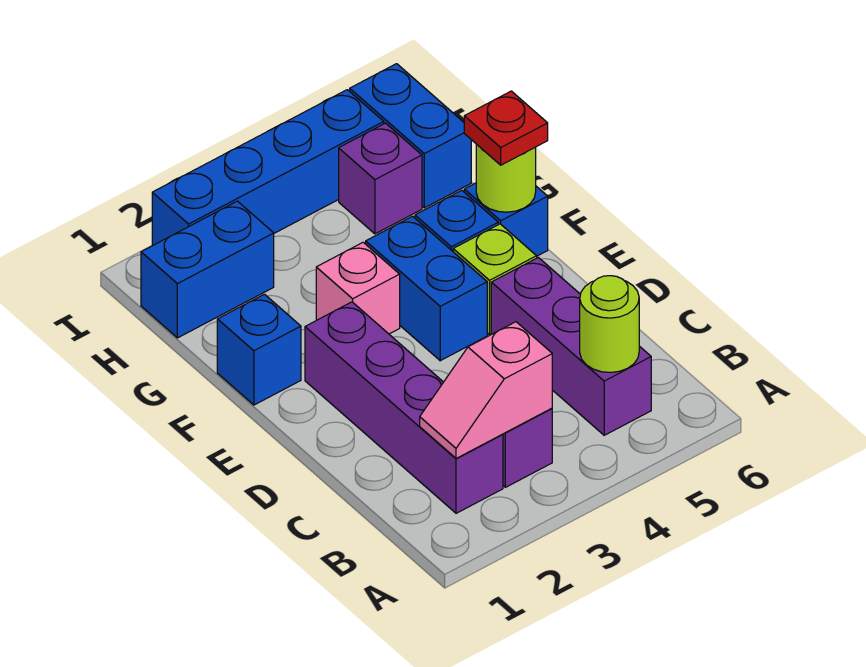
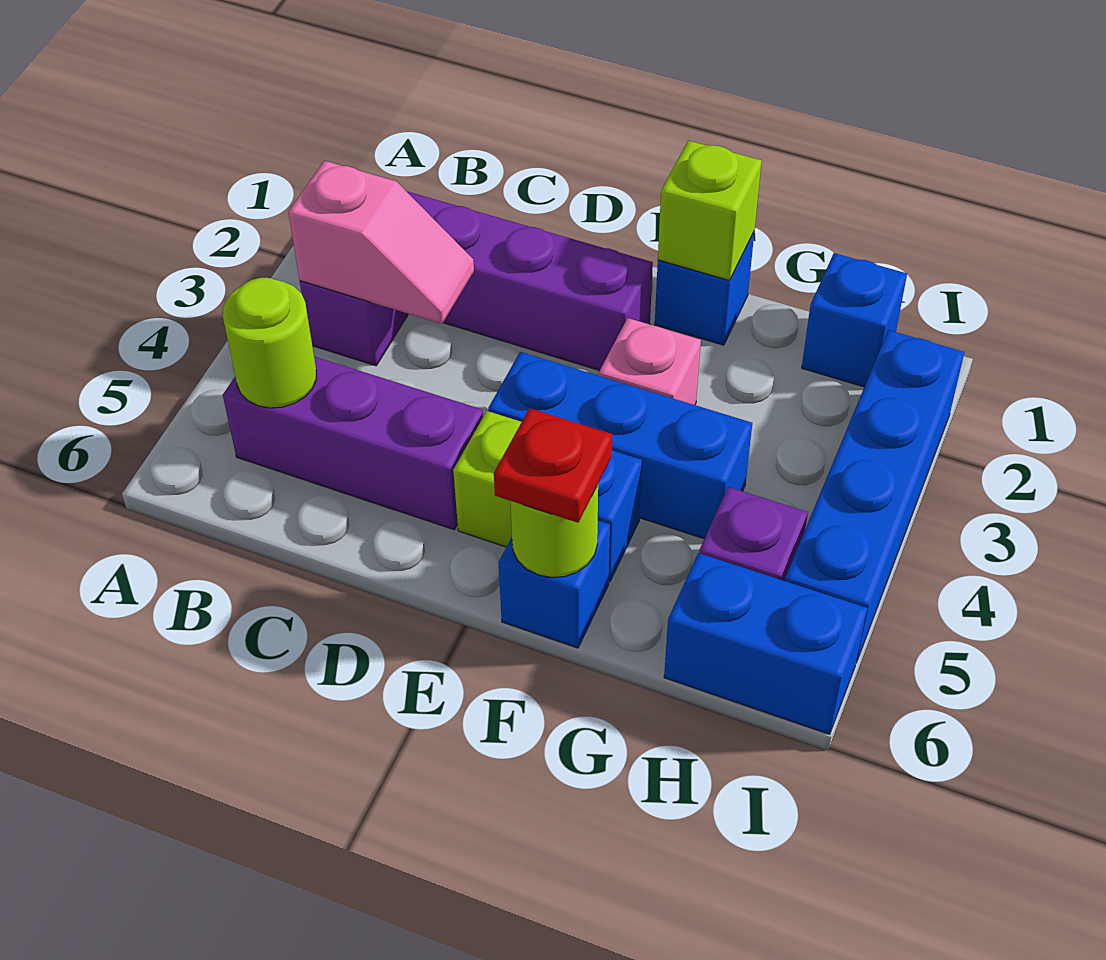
pink slope B2:B3 level 2 top 3 -> pink slope B3:C3 level 2 top B
blue brick E4:F4 level 1 -> blue brick E4:G4 level 1
none -> lime brick F1 level 2
blue brick H1:H2 level 1 -> blue brick H1 level 1

